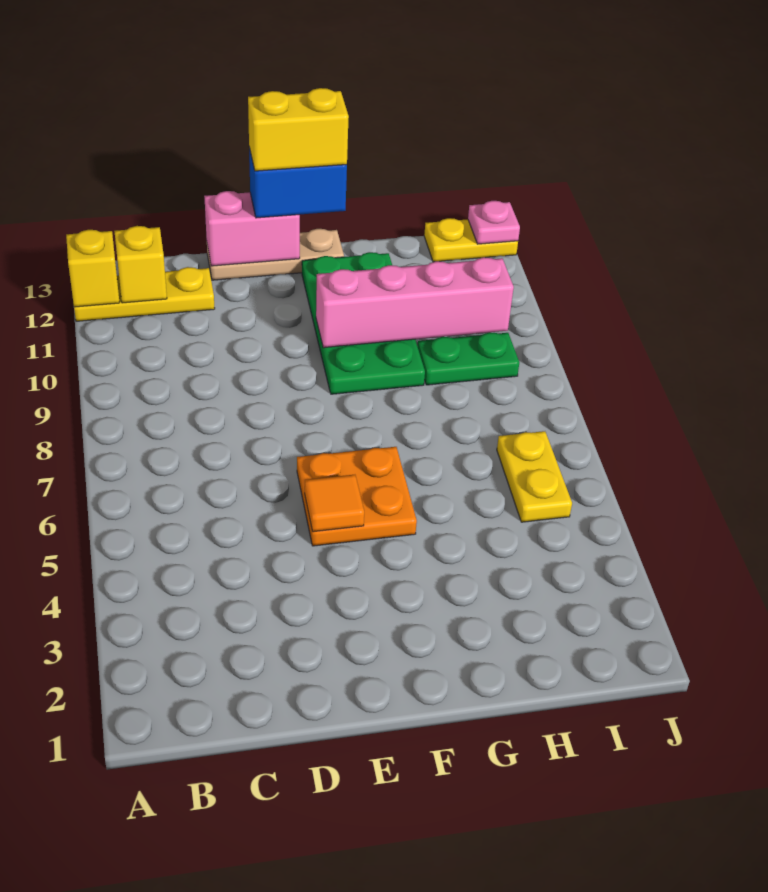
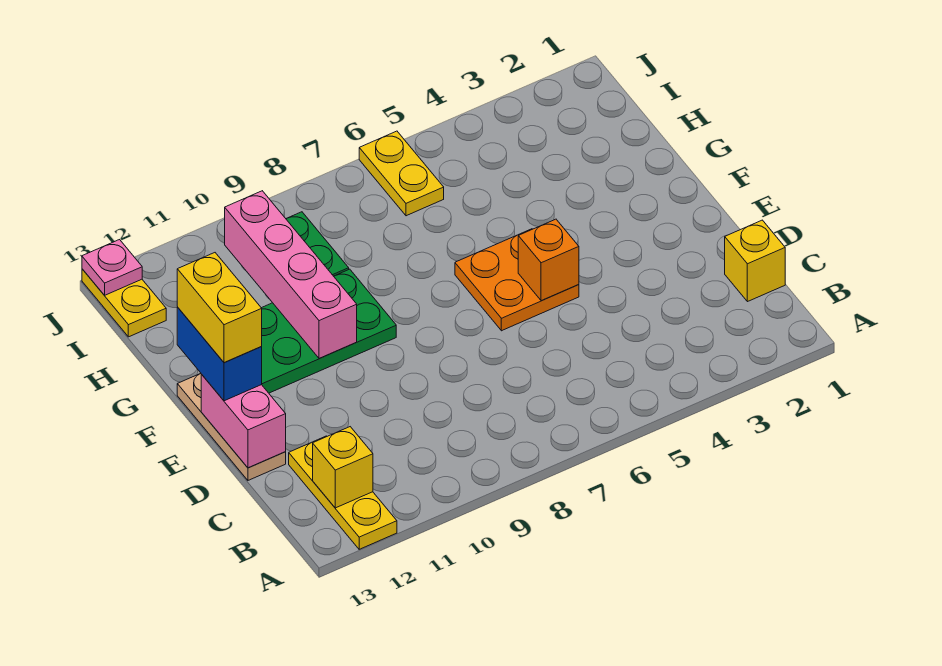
yellow brick A12 level 2 -> yellow brick C1 level 1
orange tile E5 level 2 -> orange brick E5 level 2
yellow plate I5:I6 level 1 -> yellow plate I6:J6 level 1

